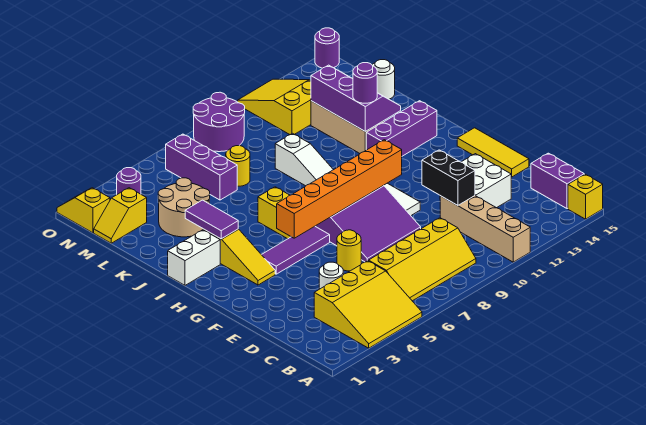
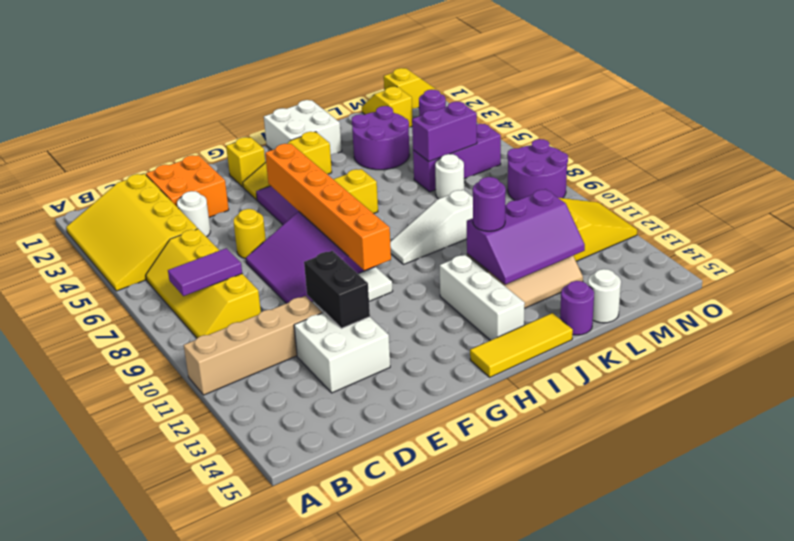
yellow slope A3:C5 level 1 top C -> yellow slope A2:C5 level 1 top C
yellow brick A15 level 1 -> yellow brick G2 level 1
purple brick B15:C15 level 1 -> purple brick L6:M6 level 2
none -> orange brick D2:E3 level 1
black brick D11:E11 level 2 -> black brick E11:E12 level 2
yellow tile E15:G15 level 1 -> yellow tile H15:J15 level 1
white brick I1:I2 level 1 -> white brick I1:J2 level 1
purple tile I3:J3 level 2 -> purple tile B8:C8 level 2
purple brick I12:I14 level 1 -> white brick I12:I14 level 1
tan round brick K3:L4 level 1 -> purple round brick K3:L4 level 1
yellow round brick L7 level 1 -> white round brick L7 level 1
purple round brick O15 level 1 -> purple round brick K15 level 1

